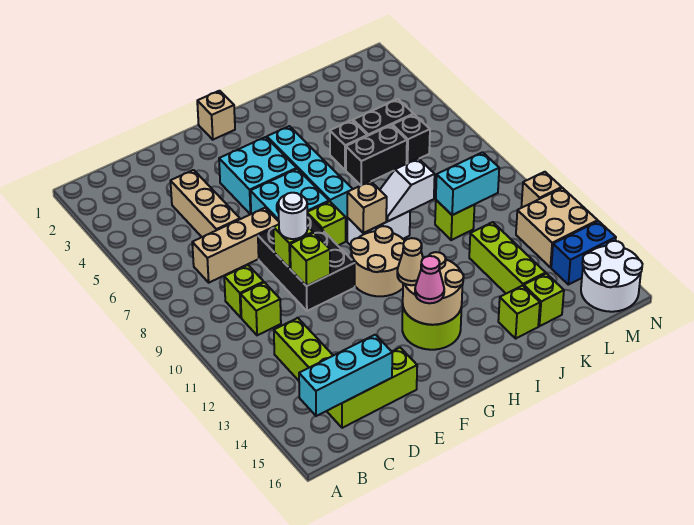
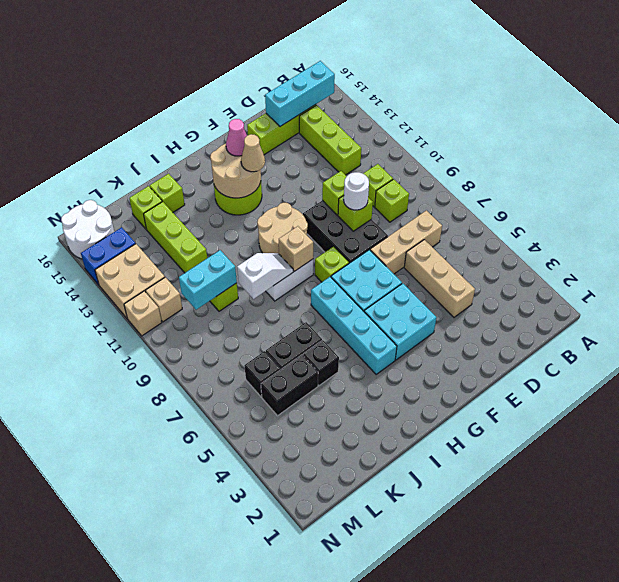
tan brick G1 level 1 -> tan brick M11 level 1

